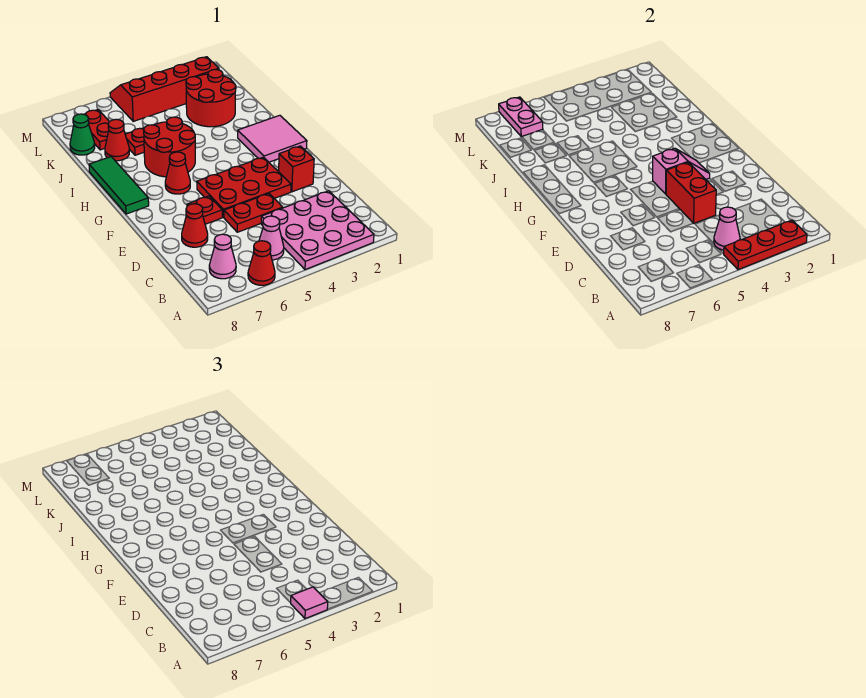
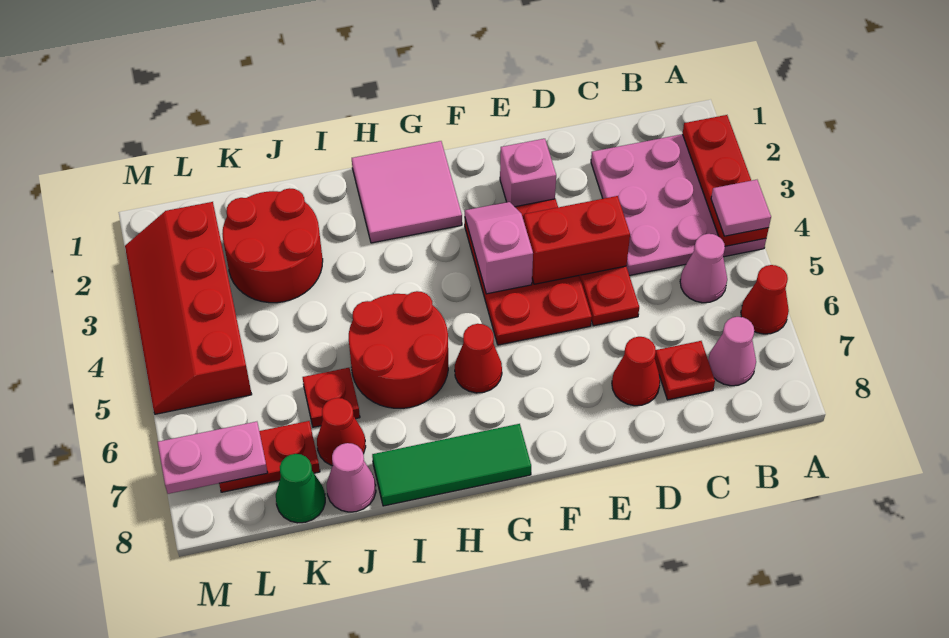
pink cone B4 level 2 -> pink cone J8 level 1
red brick E2 level 1 -> pink brick E2 level 1
red plate E6 level 1 -> red plate C7 level 1

